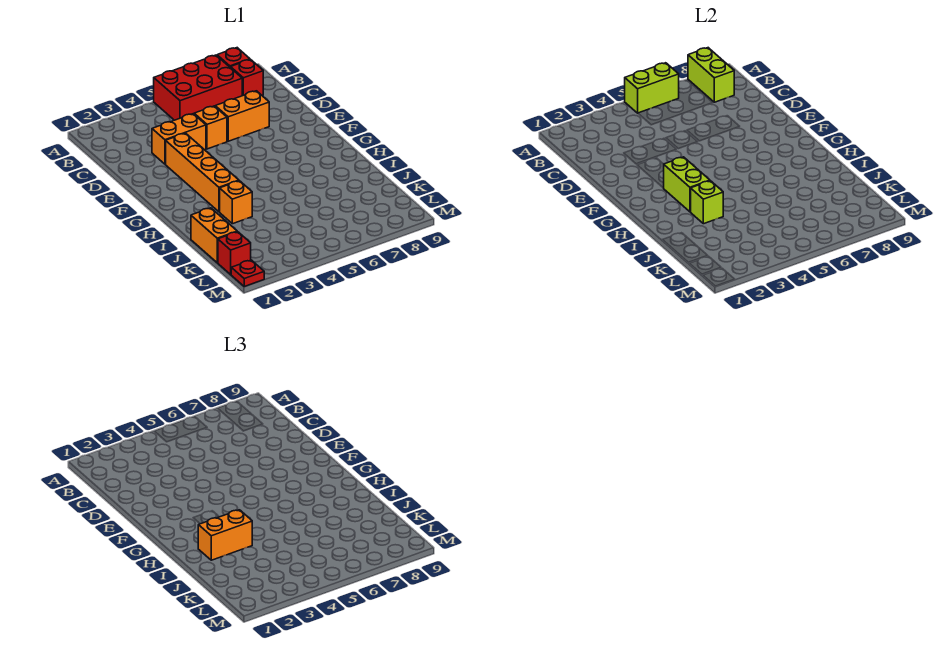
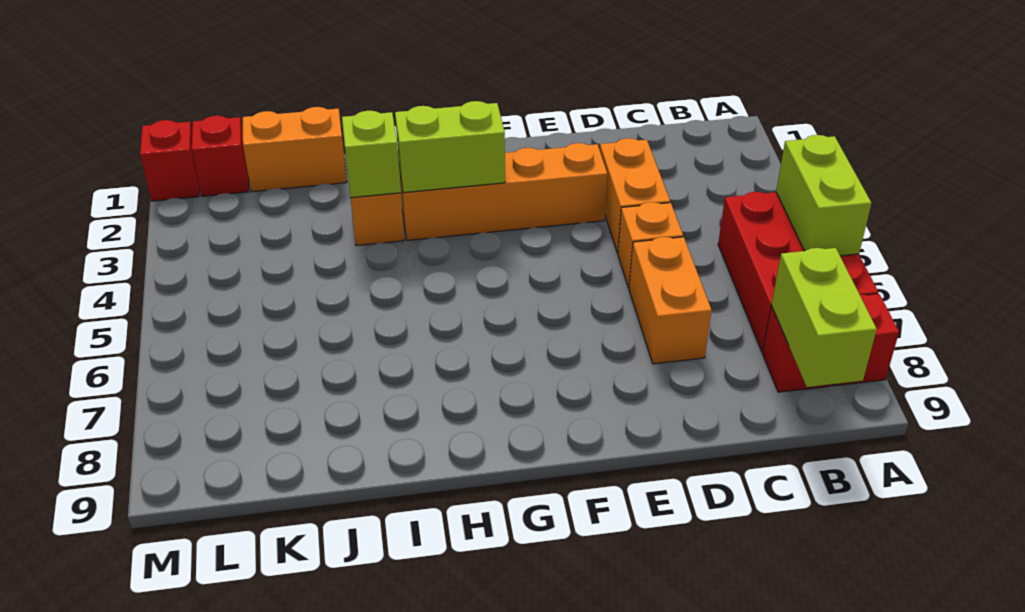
lime brick A8:B8 level 2 -> lime brick B8:B9 level 2
orange brick I2:I3 level 3 -> none
red plate M1 level 1 -> red brick M1 level 1

